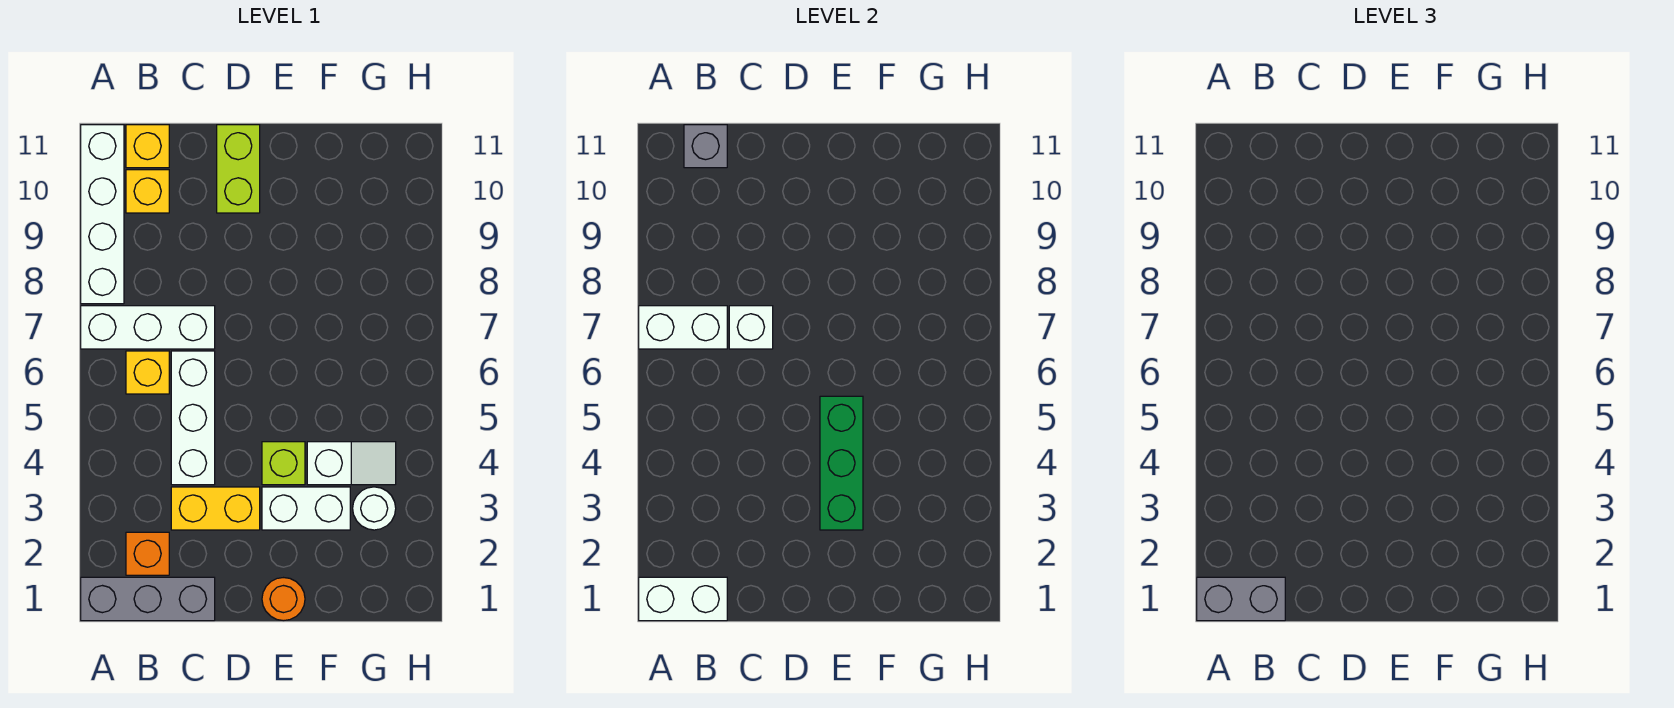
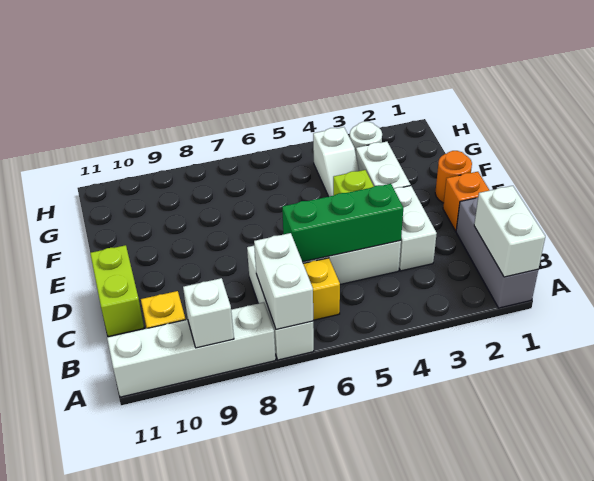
grey brick A1:B1 level 3 -> none
orange brick B2 level 1 -> orange brick D1 level 1
yellow brick B11 level 1 -> none
grey brick B11 level 2 -> none
yellow brick C3:D3 level 1 -> white brick C3:D3 level 1
white brick C7 level 2 -> white brick A9 level 2
lime brick D10:D11 level 1 -> lime brick C11:D11 level 1
green brick E3:E5 level 2 -> green brick C4:C6 level 2
white slope F4:G4 level 1 top F -> white slope F4:G4 level 1 top G

